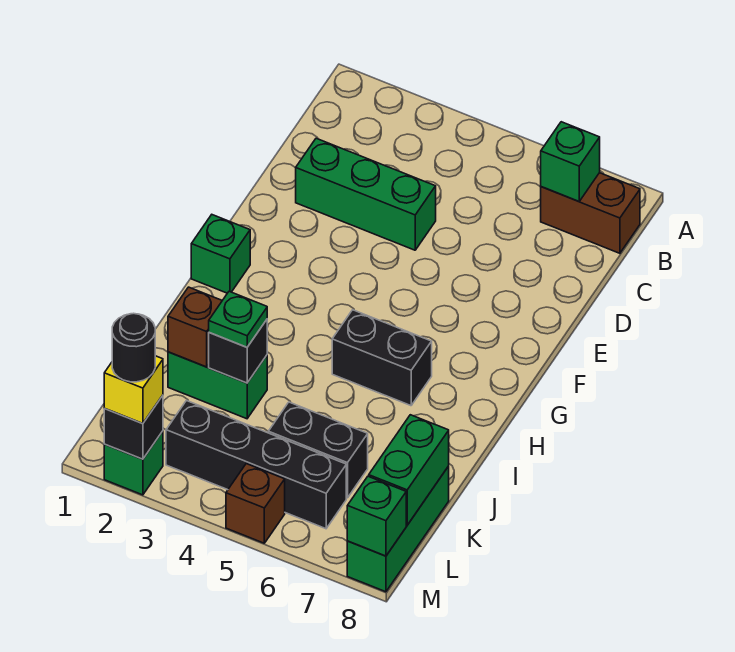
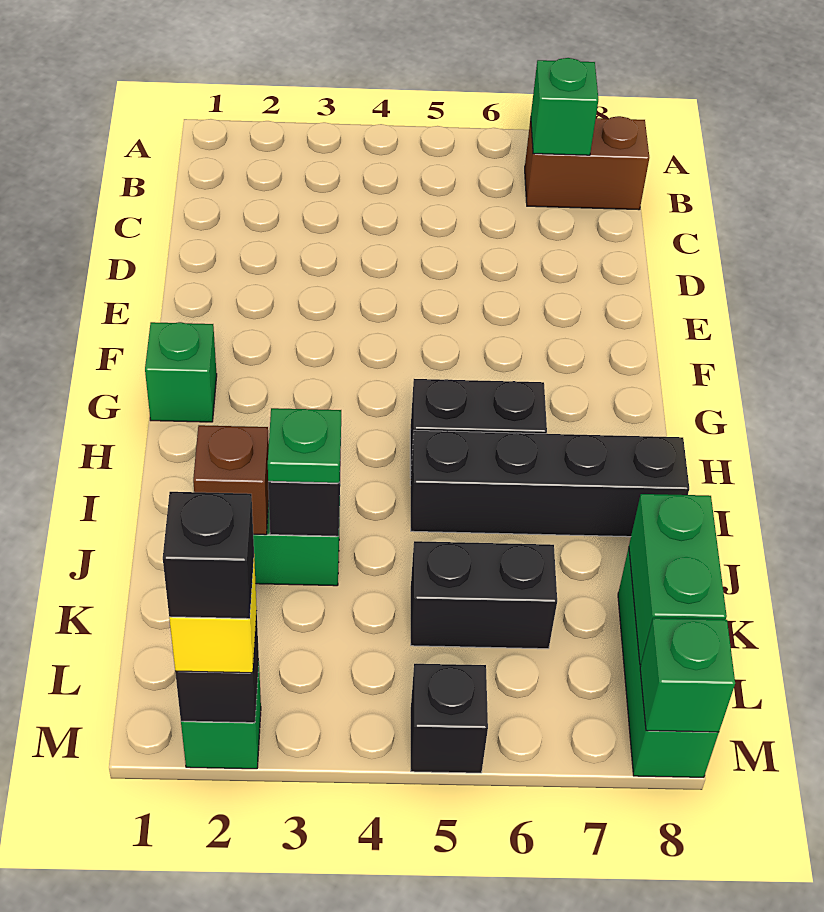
green brick D2:D4 level 1 -> none
black brick L3:L6 level 1 -> black brick I5:I8 level 1
black round brick M2 level 4 -> black brick M2 level 4
brown brick M5 level 1 -> black brick M5 level 1

